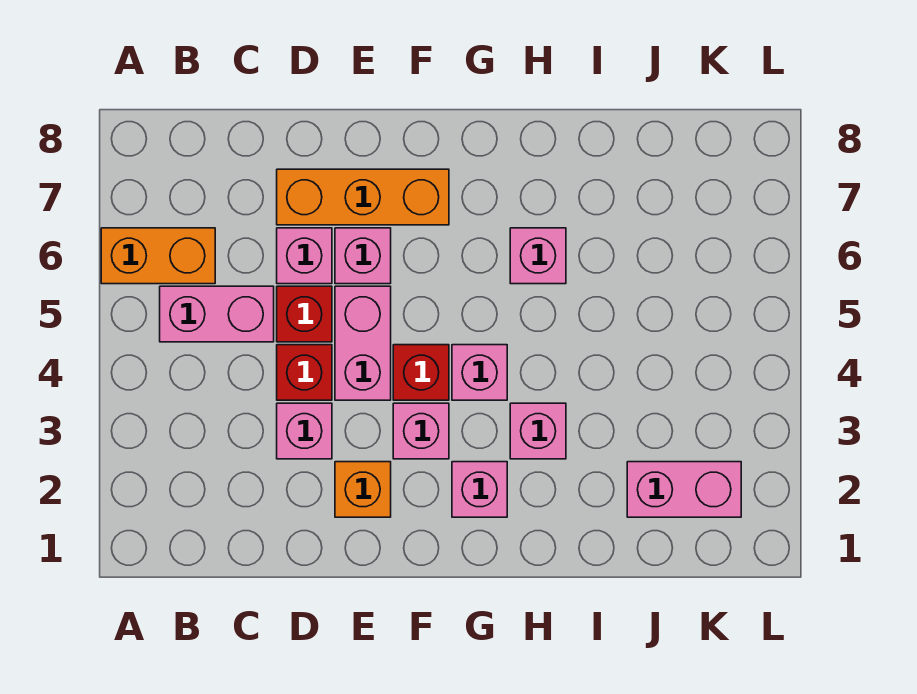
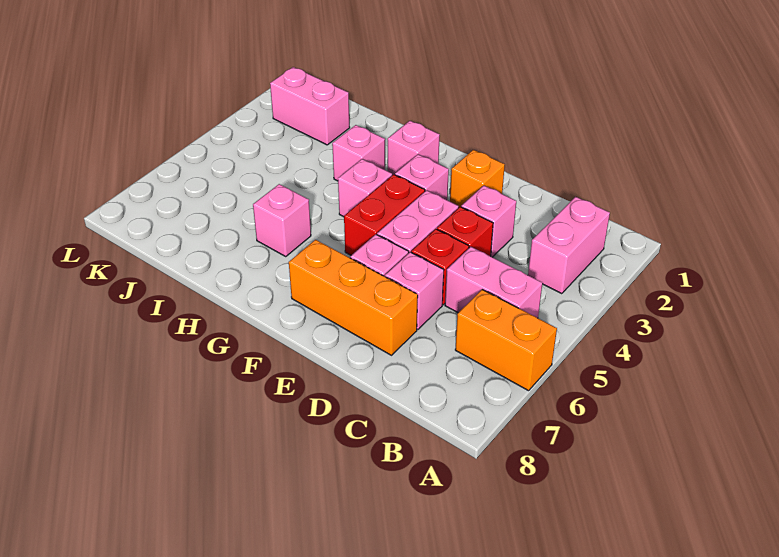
none -> pink brick B2:B3 level 1
red brick F4 level 1 -> red brick F4:F5 level 1

